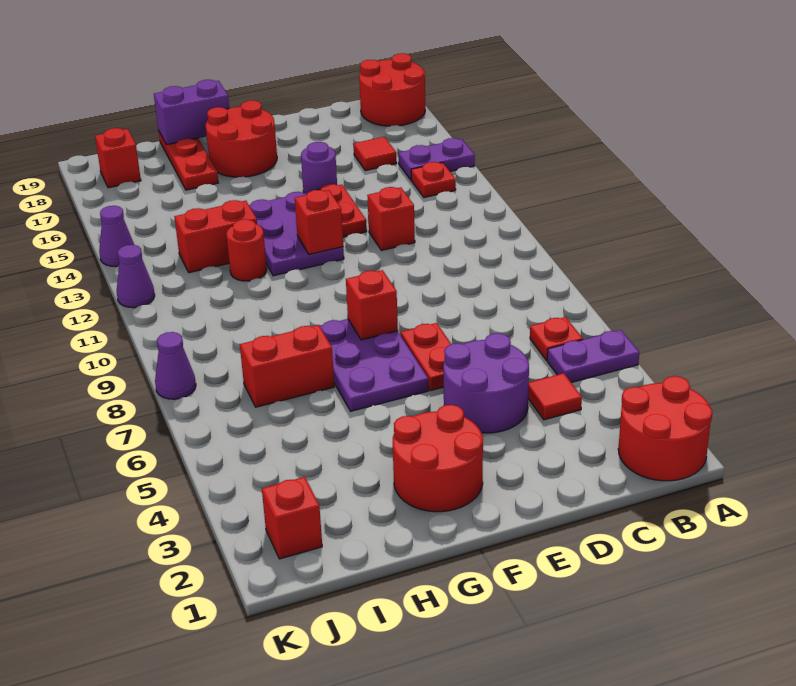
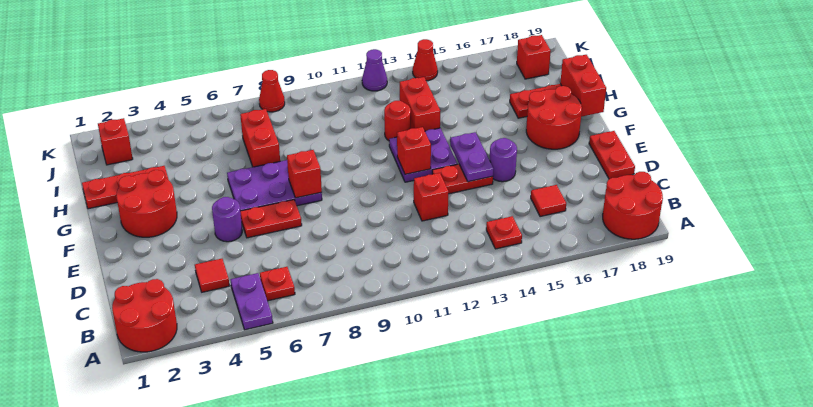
purple plate A15:B15 level 1 -> purple plate E14:F14 level 2
purple round brick D4:E5 level 1 -> purple round brick E5 level 1
none -> red plate D19:E19 level 1
purple plate F12:G14 level 1 -> purple plate F12:G13 level 1
purple brick G19:H19 level 2 -> red brick G19:H19 level 2
none -> red plate H1:H3 level 1
purple cone K8 level 1 -> red cone K8 level 1
purple cone K14 level 1 -> red cone K14 level 1

